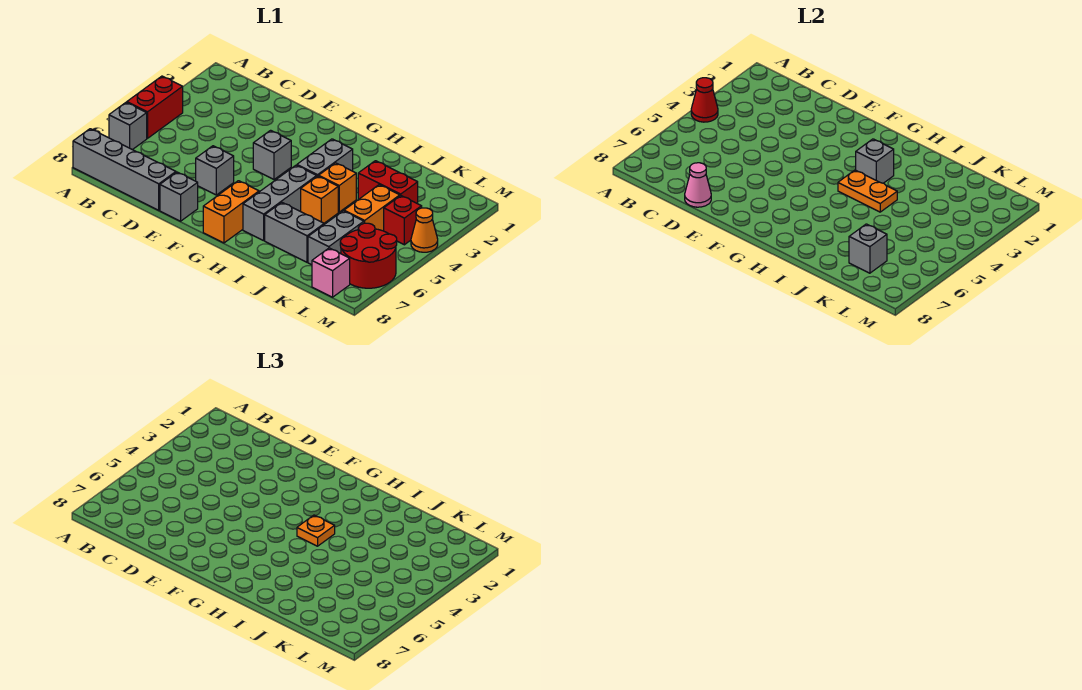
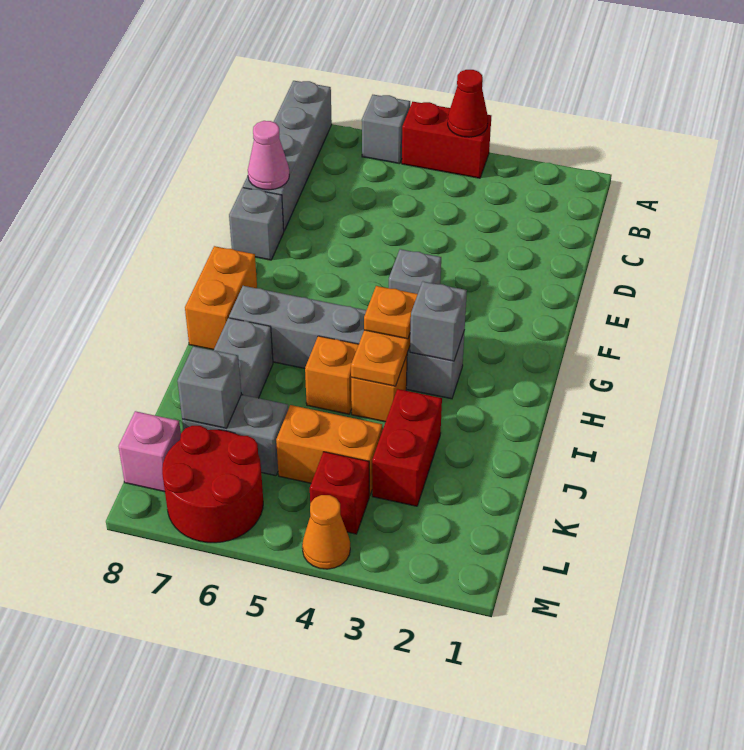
grey brick E6 level 1 -> none
orange brick G7:G8 level 1 -> orange brick G8:H8 level 1

